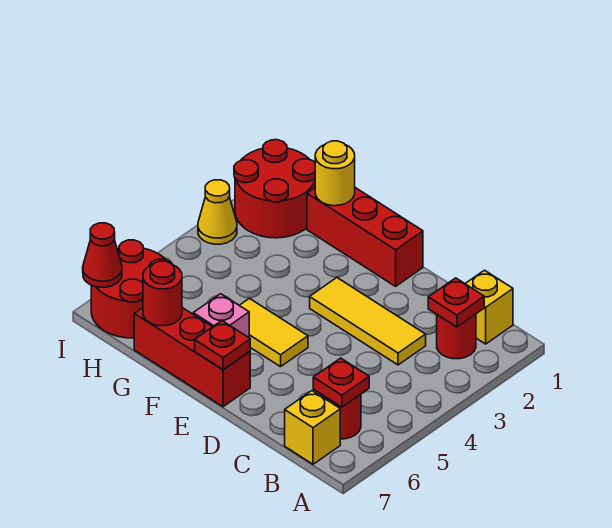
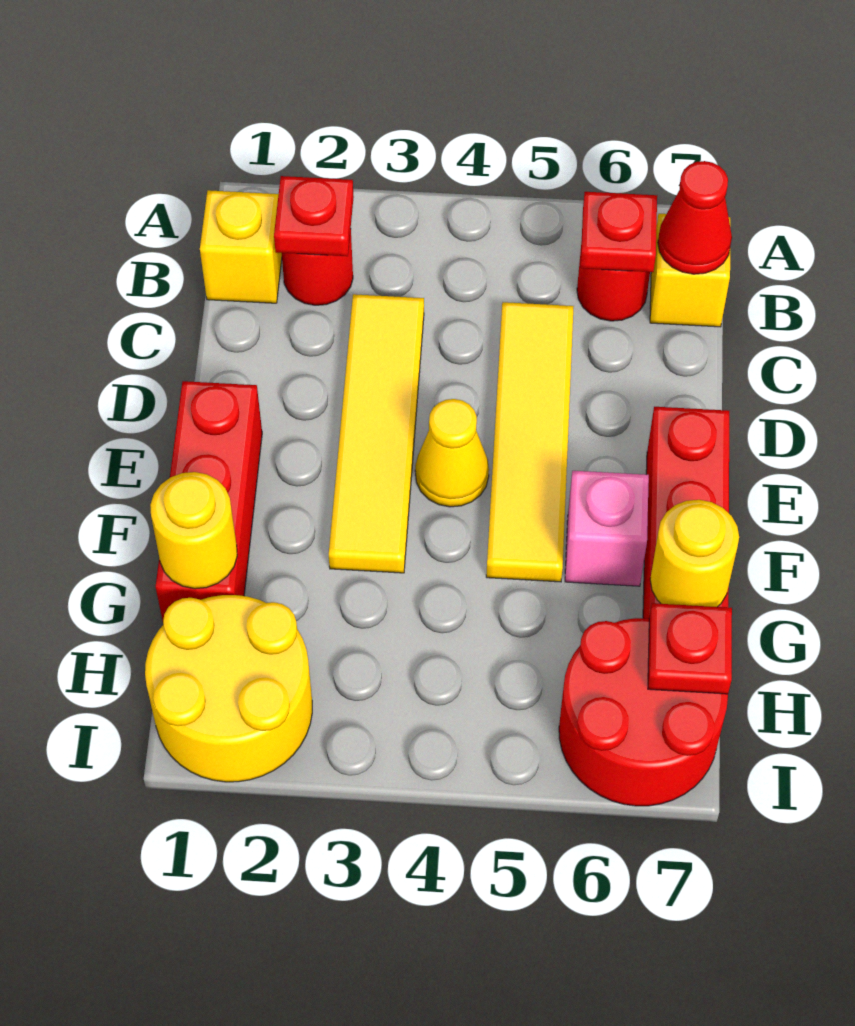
yellow tile C3:E3 level 1 -> yellow tile C3:F3 level 1
yellow tile E5:F5 level 1 -> yellow tile C5:F5 level 1
red plate E7 level 2 -> red plate H7 level 2
red round brick G7 level 2 -> yellow round brick G7 level 2
red round brick H1:I2 level 1 -> yellow round brick H1:I2 level 1
yellow cone I3 level 1 -> yellow cone E4 level 1
red cone I7 level 2 -> red cone B7 level 2

